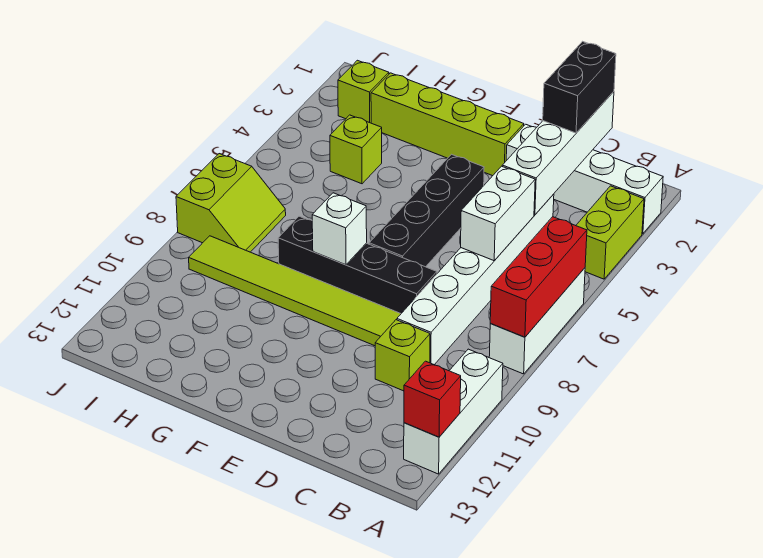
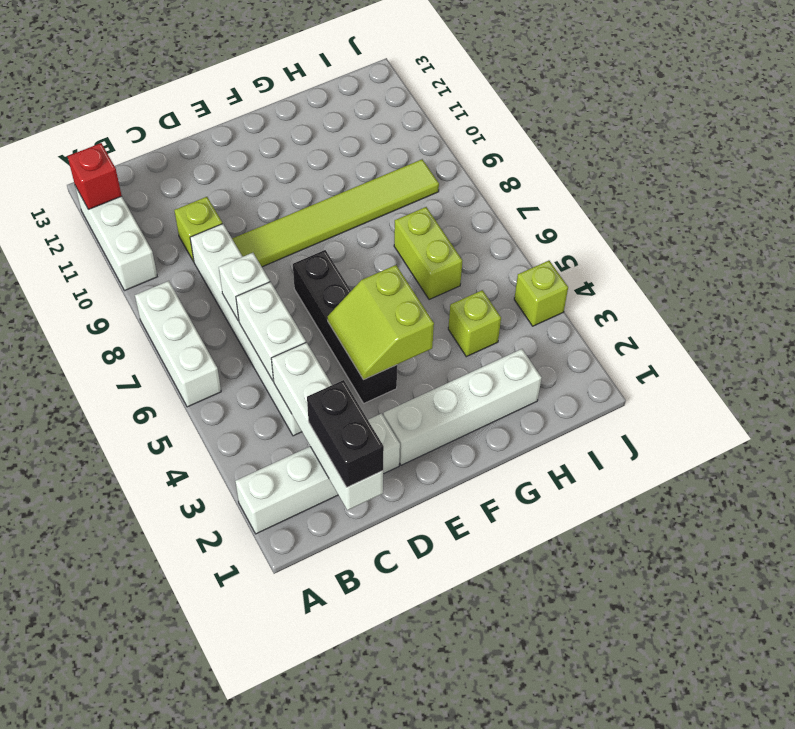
lime brick A3:A4 level 1 -> lime brick H6:H7 level 1
red brick A6:A8 level 2 -> none
black brick D8:G8 level 1 -> none
lime brick E2:H2 level 1 -> white brick E2:H2 level 1
white brick F8 level 2 -> white brick C7 level 2
lime brick I2 level 1 -> lime brick J4 level 1
lime slope I7:J8 level 1 top J -> lime slope E4:F5 level 2 top F

